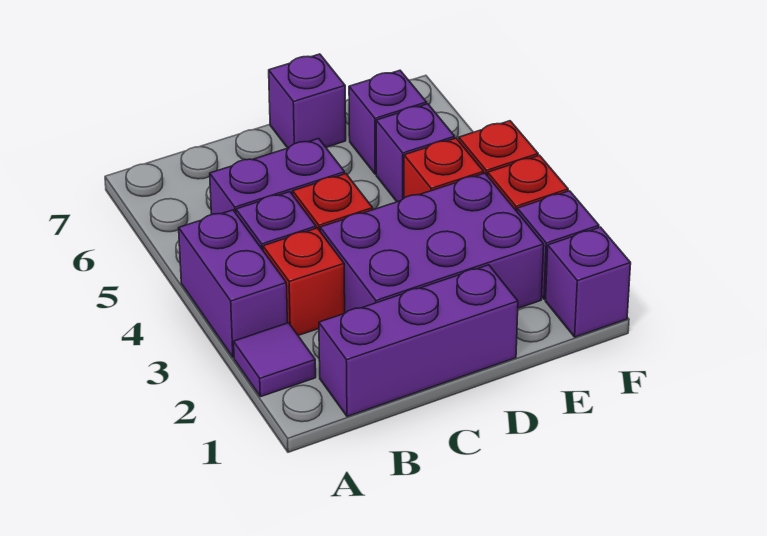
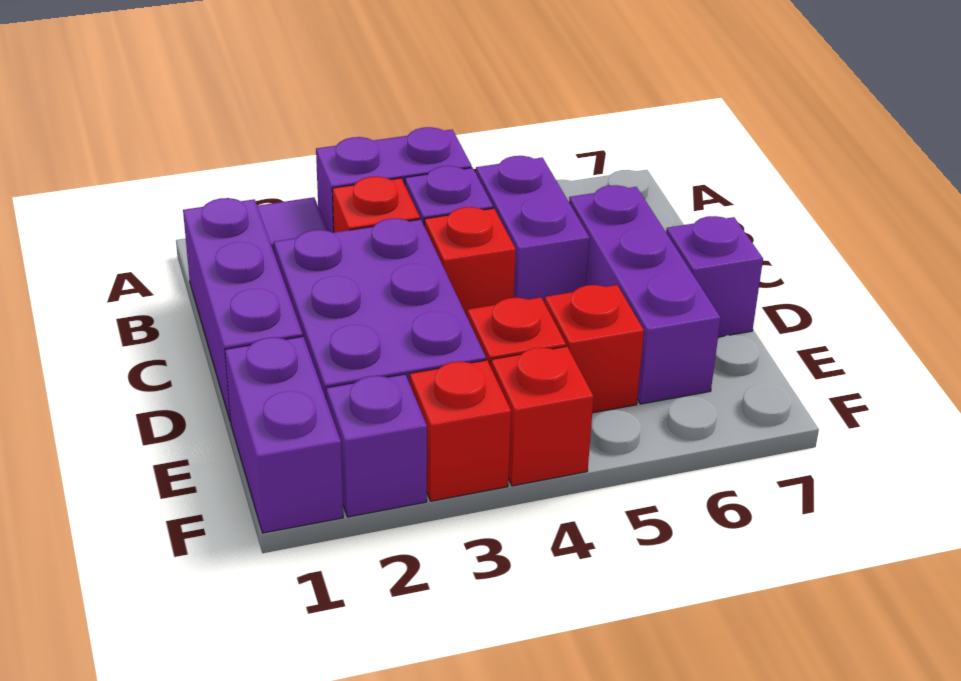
purple brick E5 level 1 -> red brick E5 level 1
purple brick E6 level 1 -> purple brick C6:E6 level 1
purple brick F1 level 1 -> purple brick E1:F1 level 1

